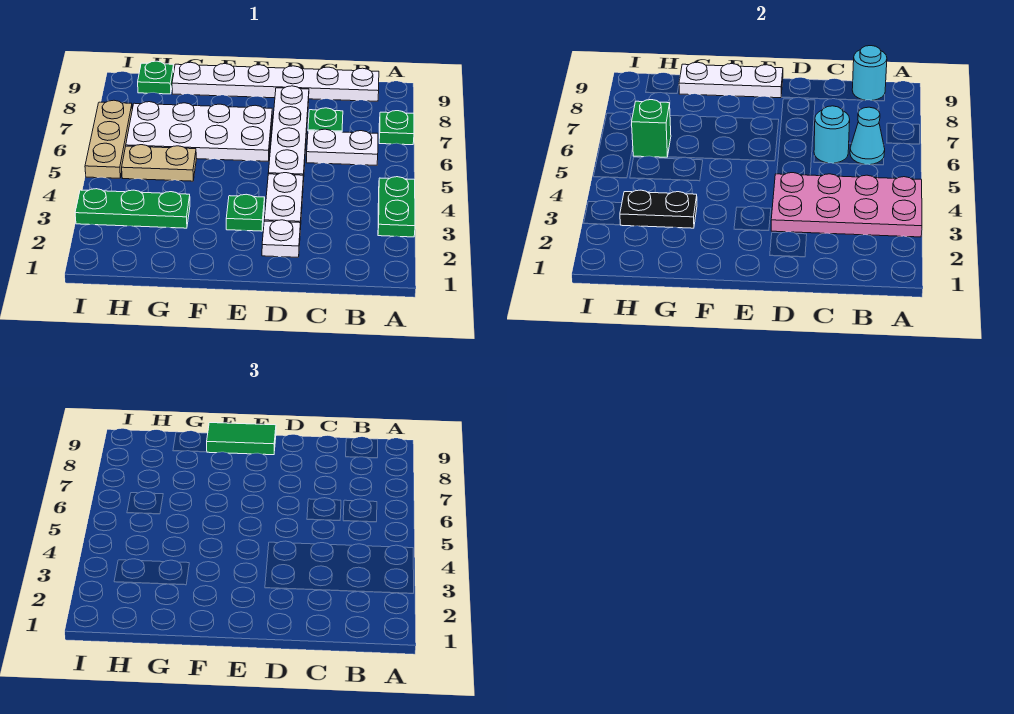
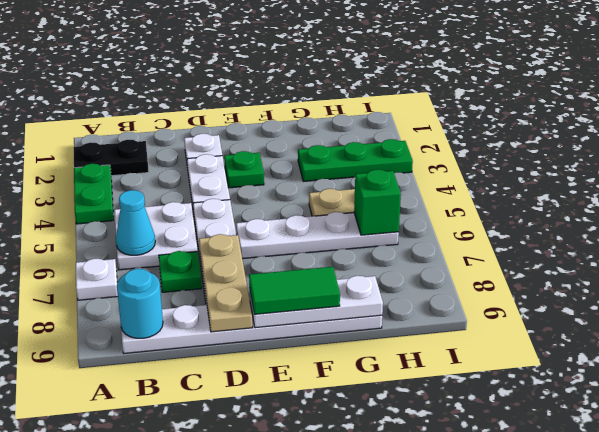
pink plate A3:D4 level 2 -> none
green plate A7 level 1 -> white plate A7 level 1
white plate B6:C6 level 1 -> white plate B5:C6 level 1
cyan round brick C6 level 2 -> none
white plate E6:H7 level 1 -> white plate E6:H6 level 1
black plate G3:H3 level 2 -> black plate A2:B2 level 1
green plate H9 level 1 -> none
tan plate I5:I7 level 1 -> tan plate D7:D9 level 2

